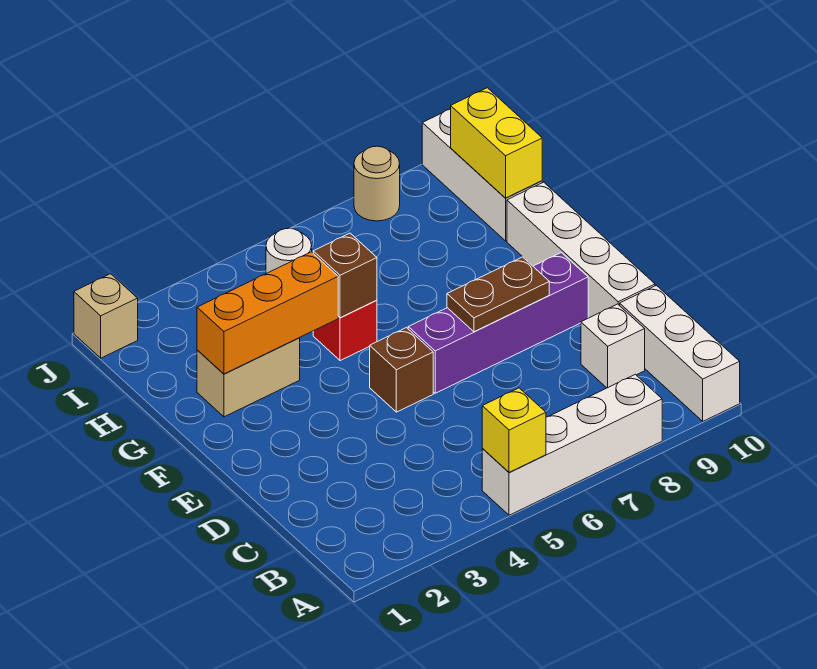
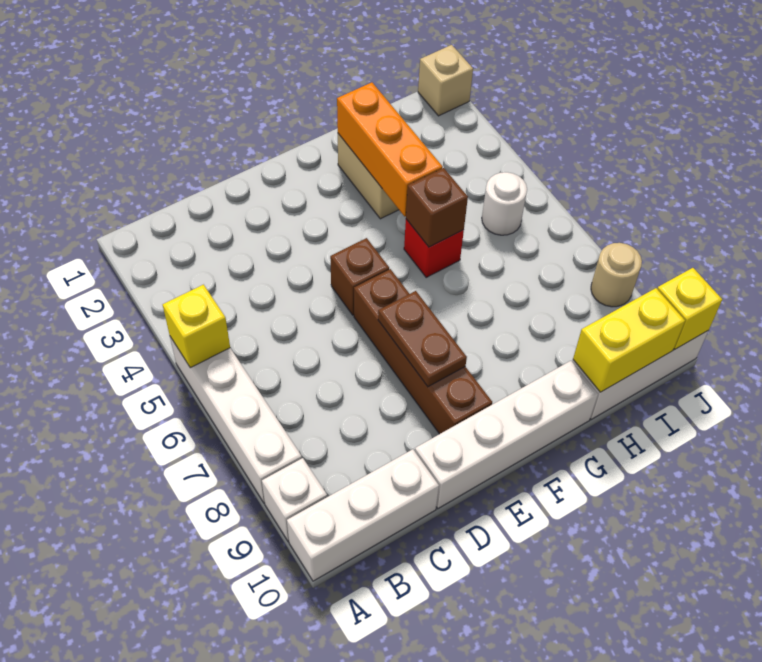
white brick C9 level 1 -> white brick A9 level 1
purple brick E6:E9 level 1 -> brown brick E6:E9 level 1
none -> yellow brick J10 level 2

